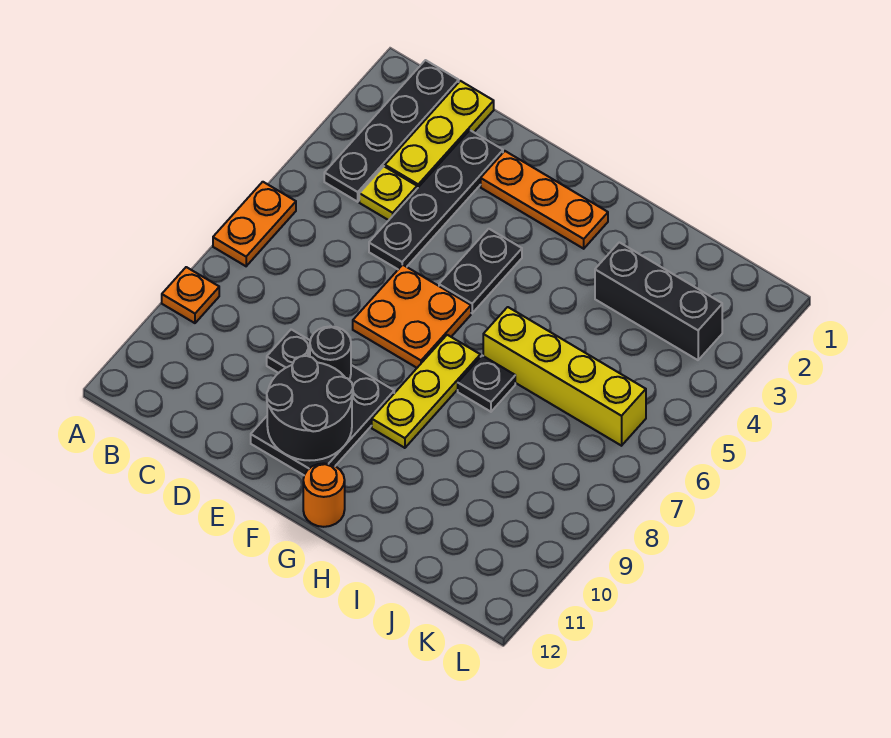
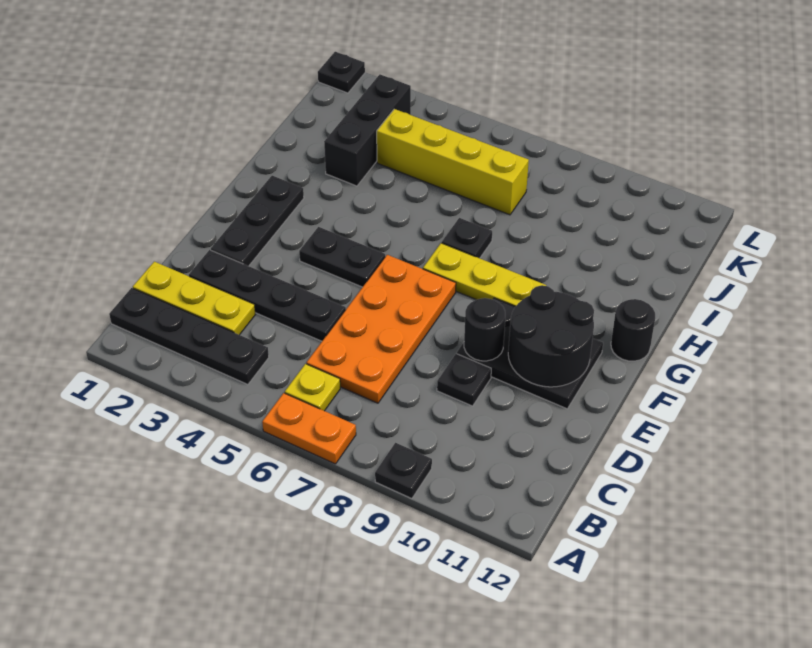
orange plate A9 level 1 -> black plate A9 level 1
yellow plate C4 level 1 -> yellow plate B6 level 1
orange plate E2:G2 level 1 -> black plate E2:G2 level 1
orange plate E6:F7 level 1 -> orange plate C6:F7 level 1
orange round brick G12 level 1 -> black round brick G12 level 1
yellow brick H6:K6 level 1 -> yellow brick J4:J7 level 1
none -> black plate L1 level 1

